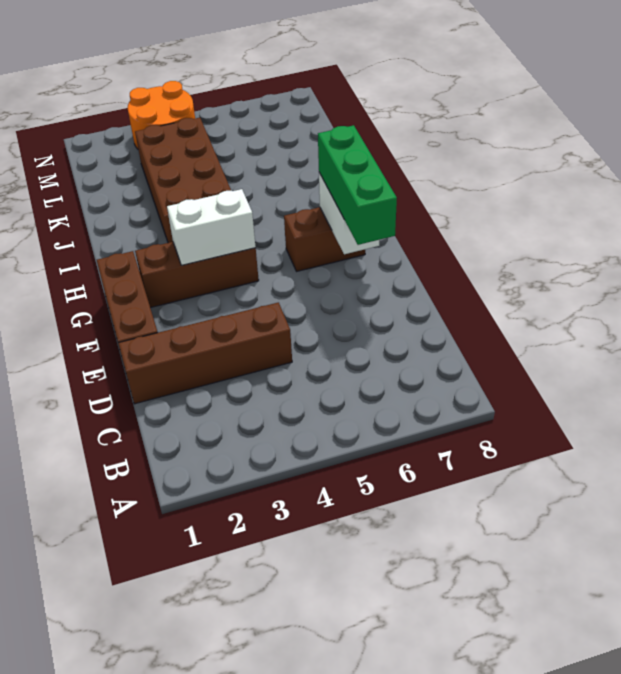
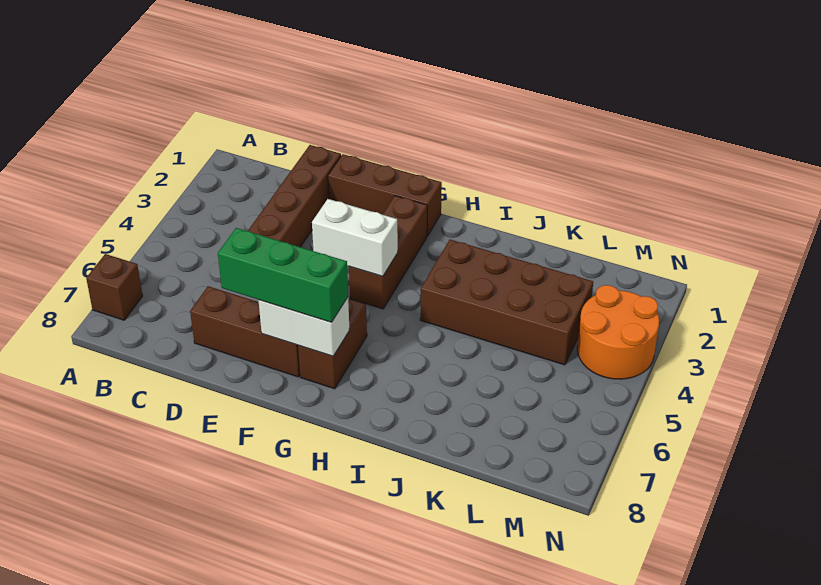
none -> brown brick A7 level 1
none -> brown brick D7:F7 level 1
white brick G3:G4 level 2 -> white brick F4:G4 level 2

